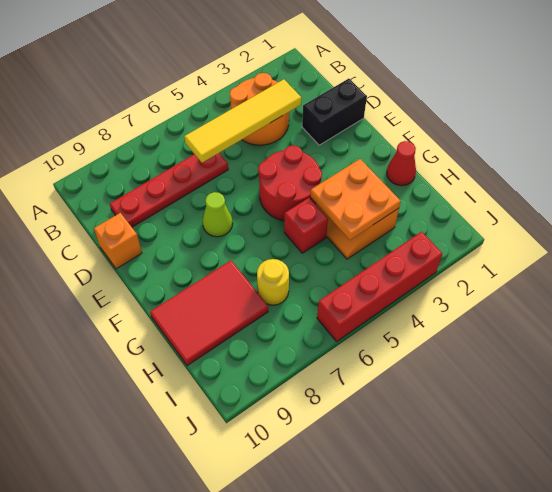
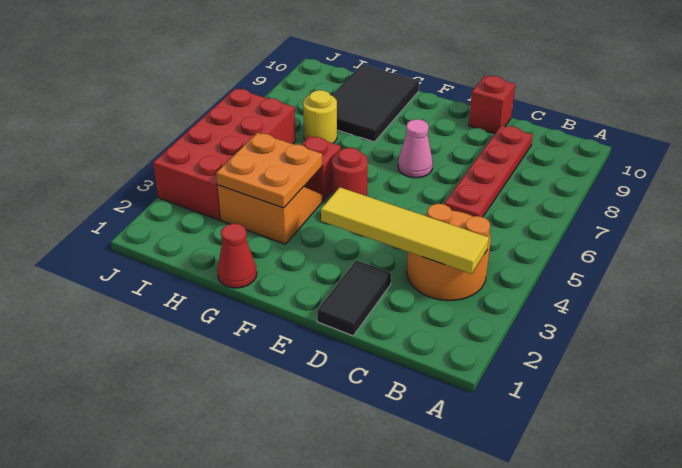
yellow tile C3:C6 level 2 -> yellow tile B3:E3 level 2
black brick D1:D2 level 1 -> black tile D1:D2 level 1
orange brick D10 level 1 -> red brick D10 level 1
red round brick E4:F5 level 1 -> red round brick F5 level 1
lime cone E7 level 1 -> pink cone E7 level 1
red tile G8:H10 level 1 -> black tile G8:H10 level 1
red brick J3:J6 level 1 -> red brick I3:J6 level 1

